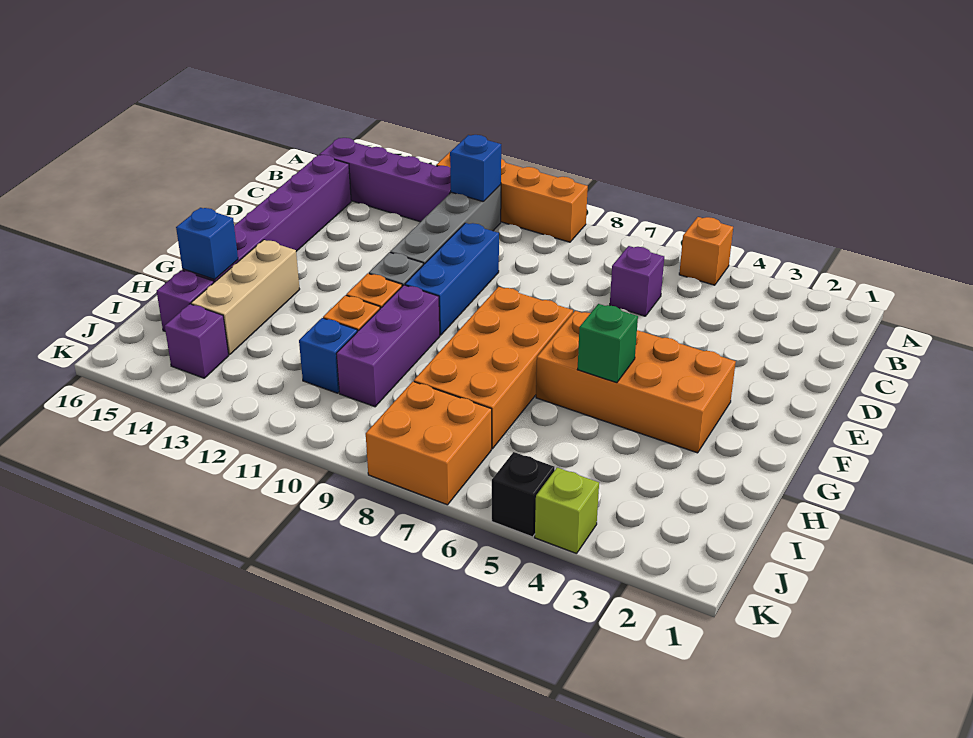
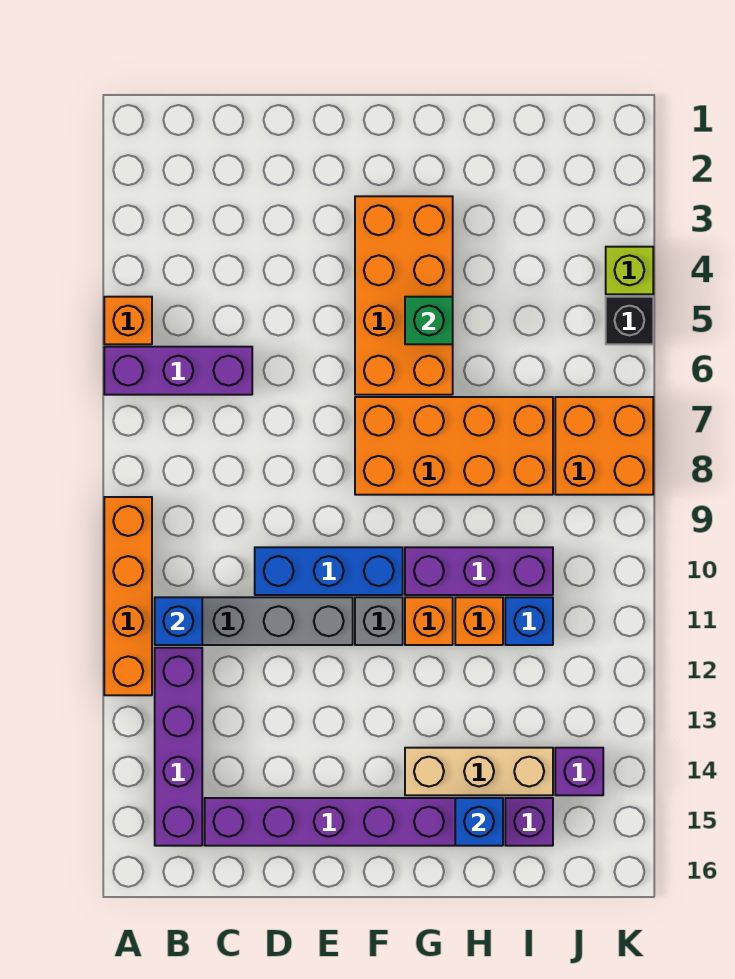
purple brick C6 level 1 -> purple brick A6:C6 level 1

